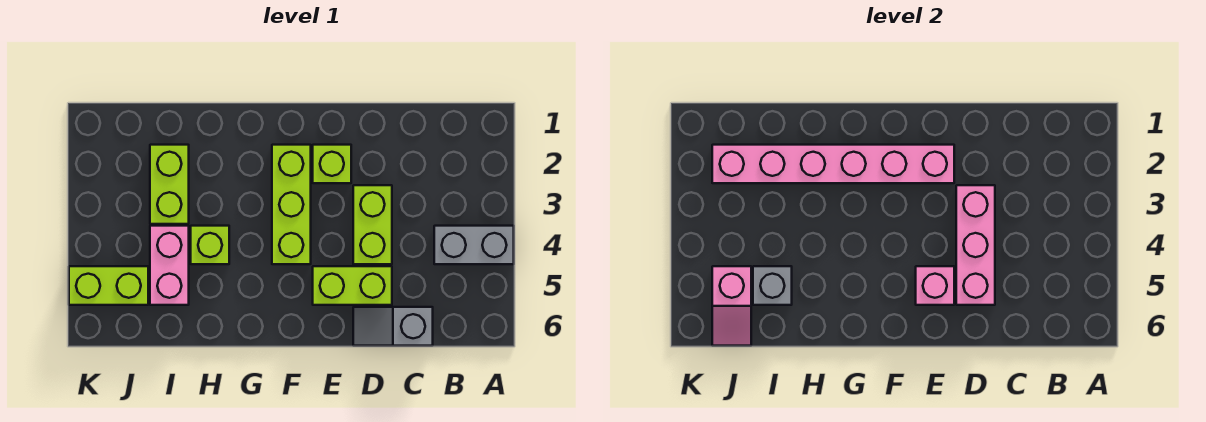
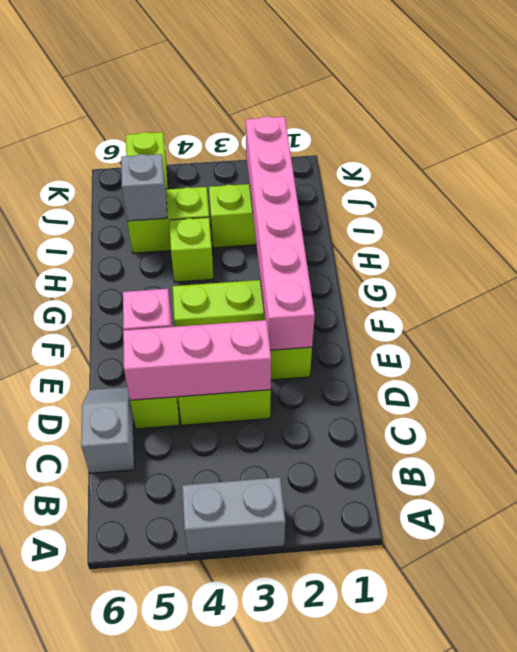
grey brick A4:B4 level 1 -> grey brick A3:A4 level 1
pink brick I4:I5 level 1 -> lime brick I4:I5 level 1
pink slope J5:J6 level 2 top 5 -> none

